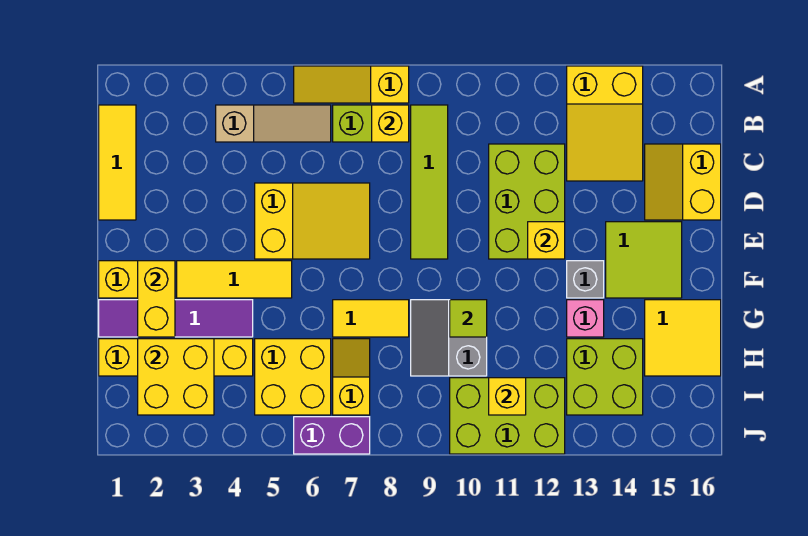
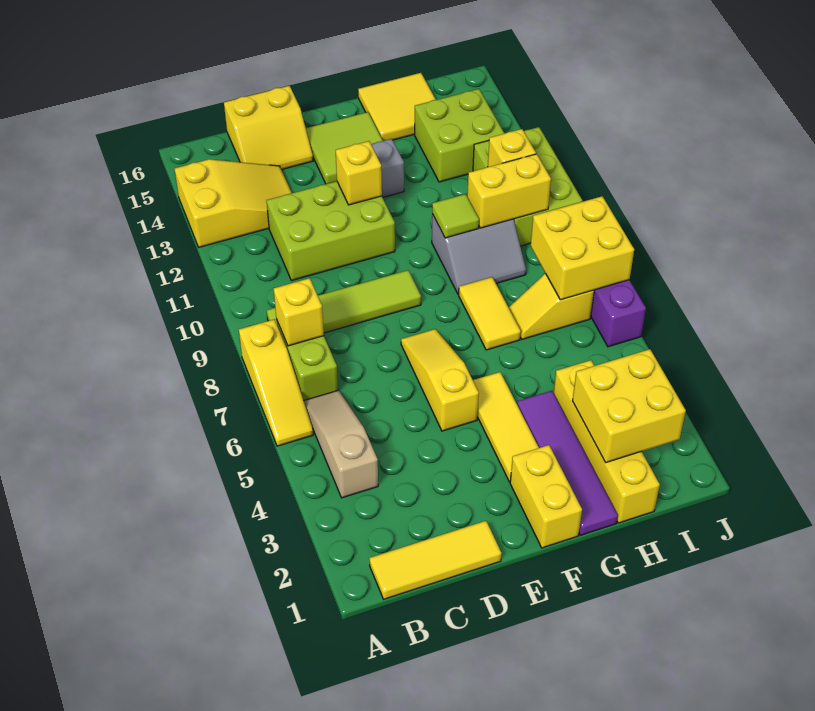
yellow slope D5:E7 level 1 top 5 -> yellow slope E5:E7 level 1 top 5
yellow brick F2:G2 level 2 -> yellow brick H10:I10 level 2
pink brick G13 level 1 -> none
yellow brick H5:I6 level 1 -> yellow brick I7:J8 level 2

